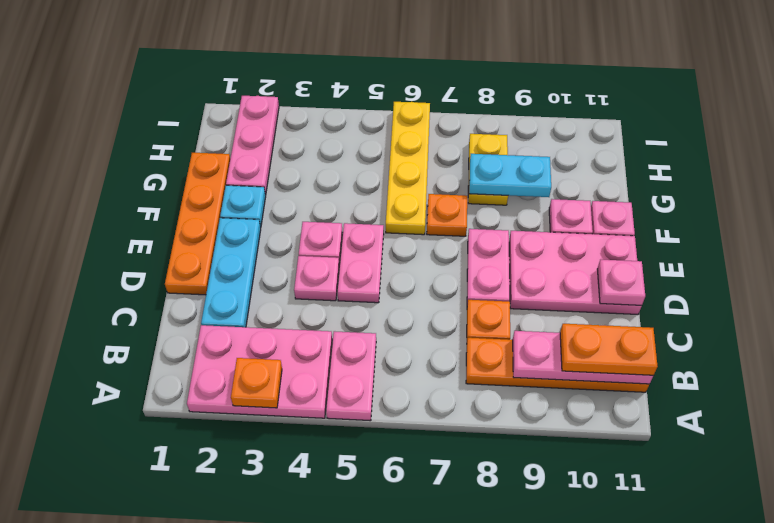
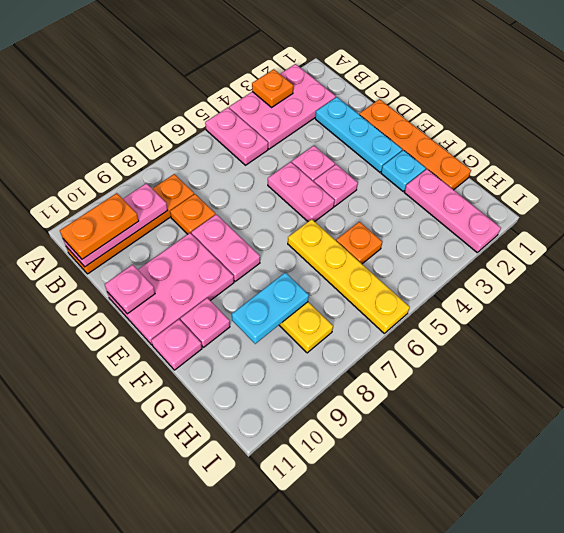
orange plate F7 level 1 -> orange plate G5 level 1

